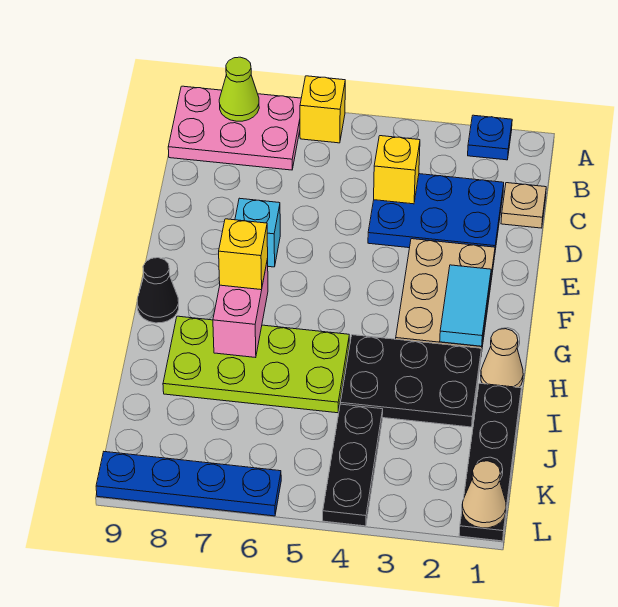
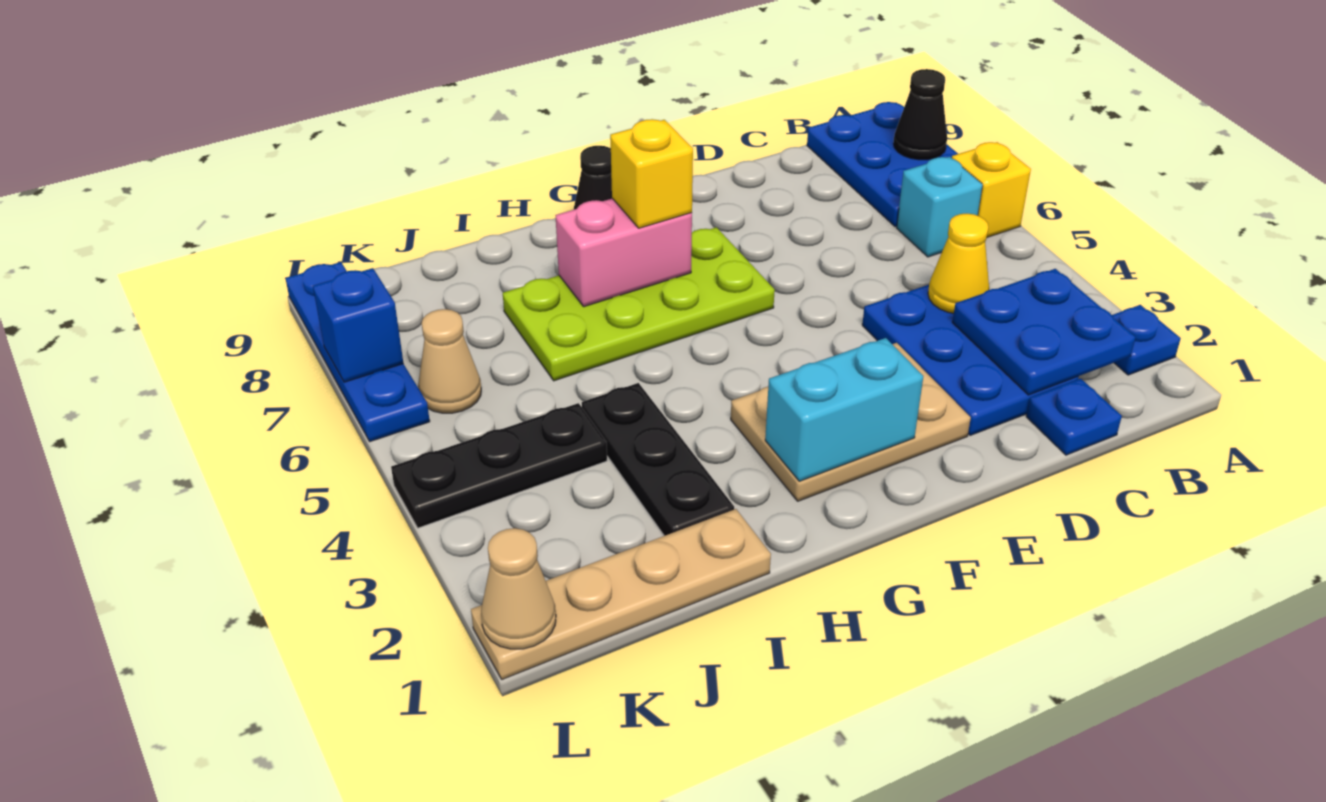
pink plate A7:B9 level 1 -> blue plate A7:B9 level 1
lime cone A8 level 2 -> black cone A8 level 2
none -> blue plate B2:C3 level 2
tan plate C1 level 1 -> blue plate C1 level 1
yellow brick C4 level 2 -> yellow cone C4 level 2
cyan brick E7 level 1 -> cyan brick B6 level 1
cyan tile F2:G2 level 2 -> cyan brick F2:G2 level 2
tan cone H1 level 1 -> tan cone K6 level 1
black plate H2:I4 level 1 -> black plate I2:I4 level 1
lime plate H5:I8 level 1 -> lime plate F6:I7 level 1
black plate I1:L1 level 1 -> tan plate I1:L1 level 1
none -> blue brick L7 level 2

